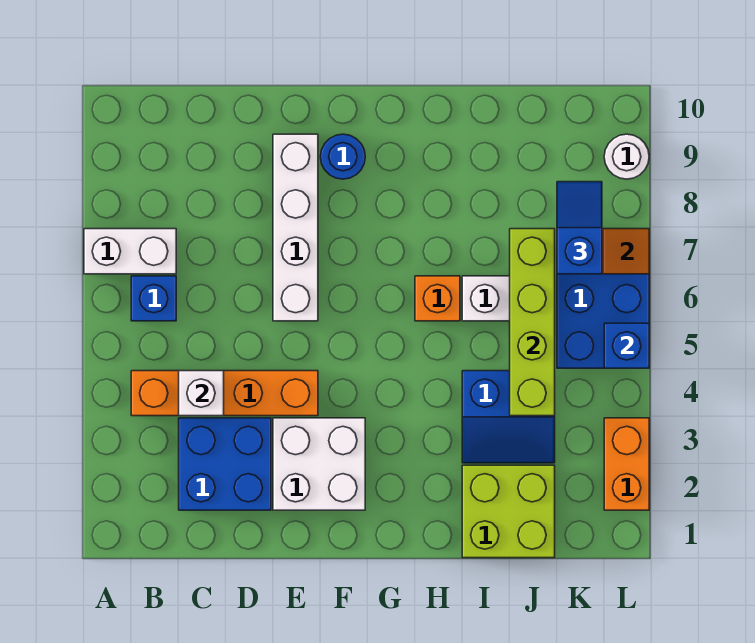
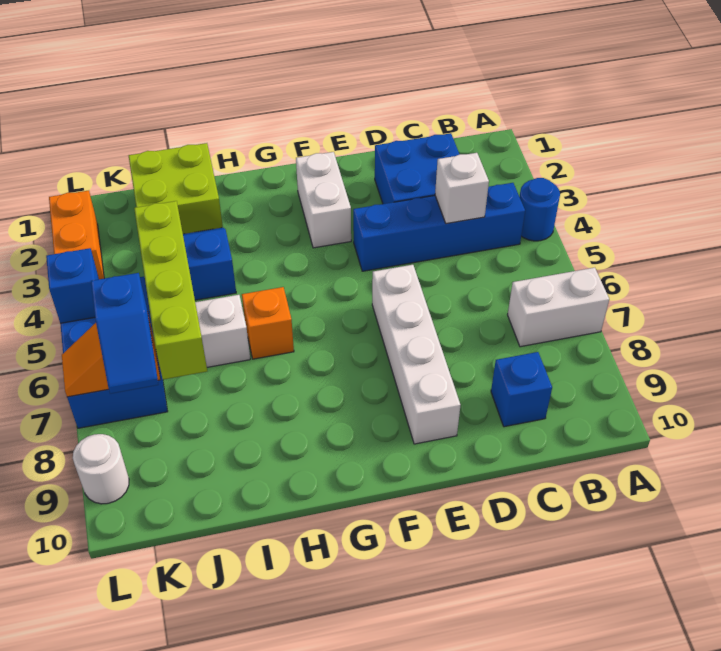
orange brick B4:E4 level 1 -> blue brick B4:E4 level 1
blue brick B6 level 1 -> blue brick C9 level 1
white brick E2:F3 level 1 -> white brick F2:F3 level 1
blue round brick F9 level 1 -> blue round brick A4 level 1

